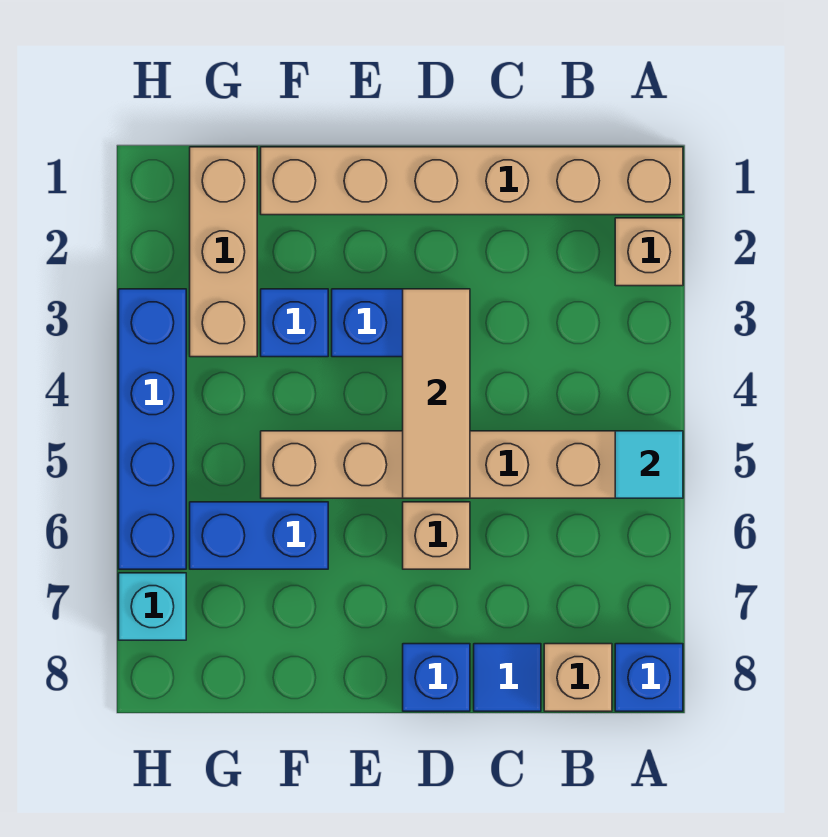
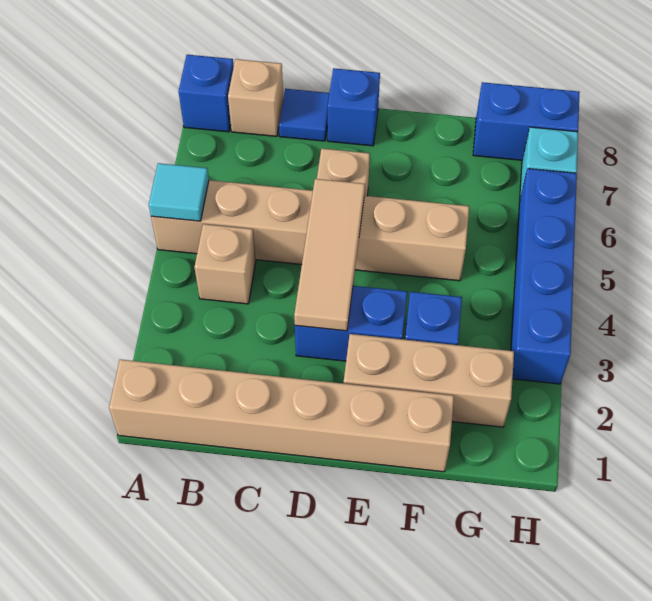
tan brick A2 level 1 -> tan brick B4 level 1
blue brick F6:G6 level 1 -> blue brick G8:H8 level 1
tan brick G1:G3 level 1 -> tan brick E2:G2 level 1

